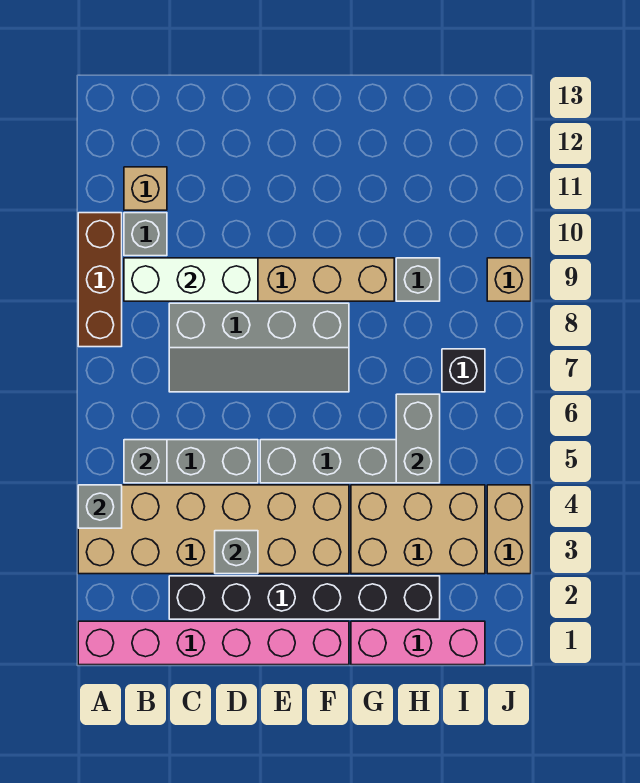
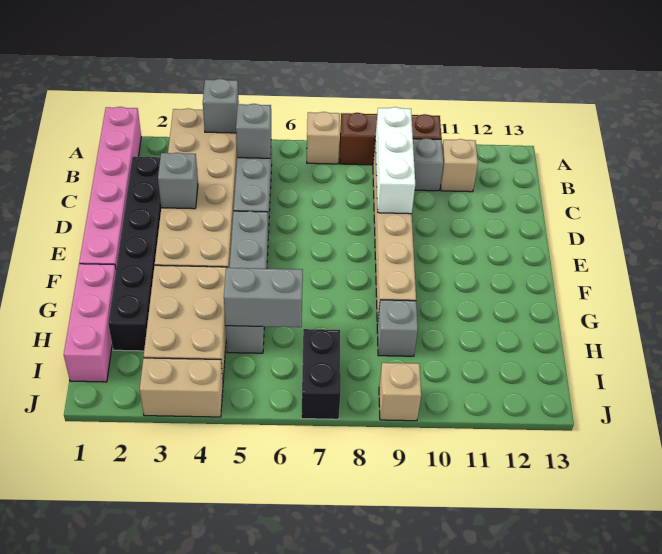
none -> tan brick A7 level 1
grey slope C7:F8 level 1 top 8 -> none
black brick I7 level 1 -> black brick I7:J7 level 1

